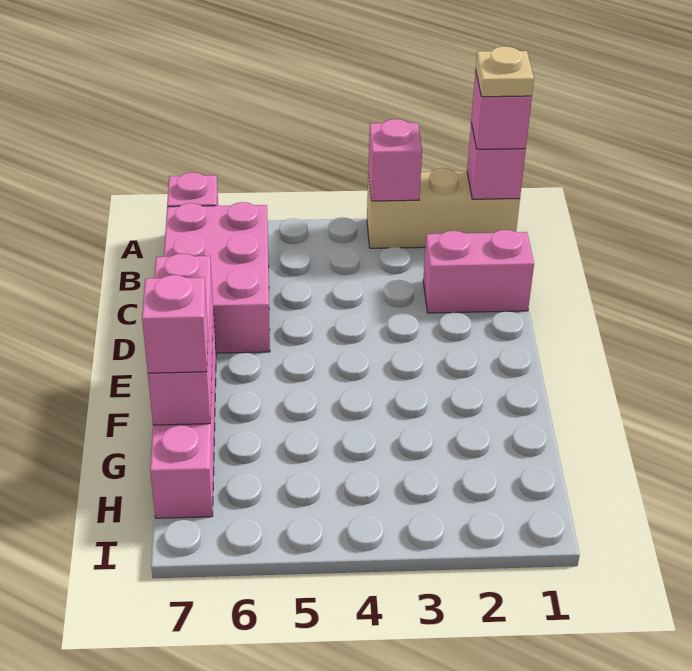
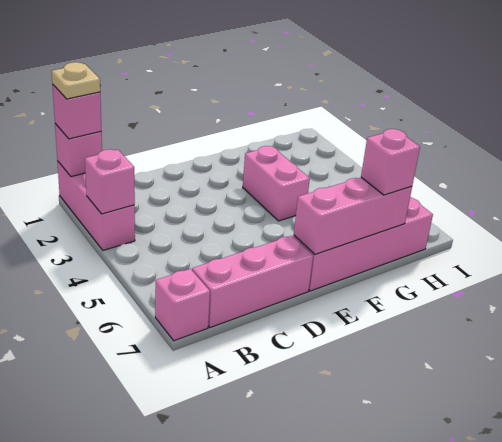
tan brick A1:A3 level 1 -> pink brick A1:A3 level 1
pink brick B6:D7 level 1 -> pink brick B7:D7 level 1
pink brick C1:C2 level 1 -> pink brick F3:F4 level 1

